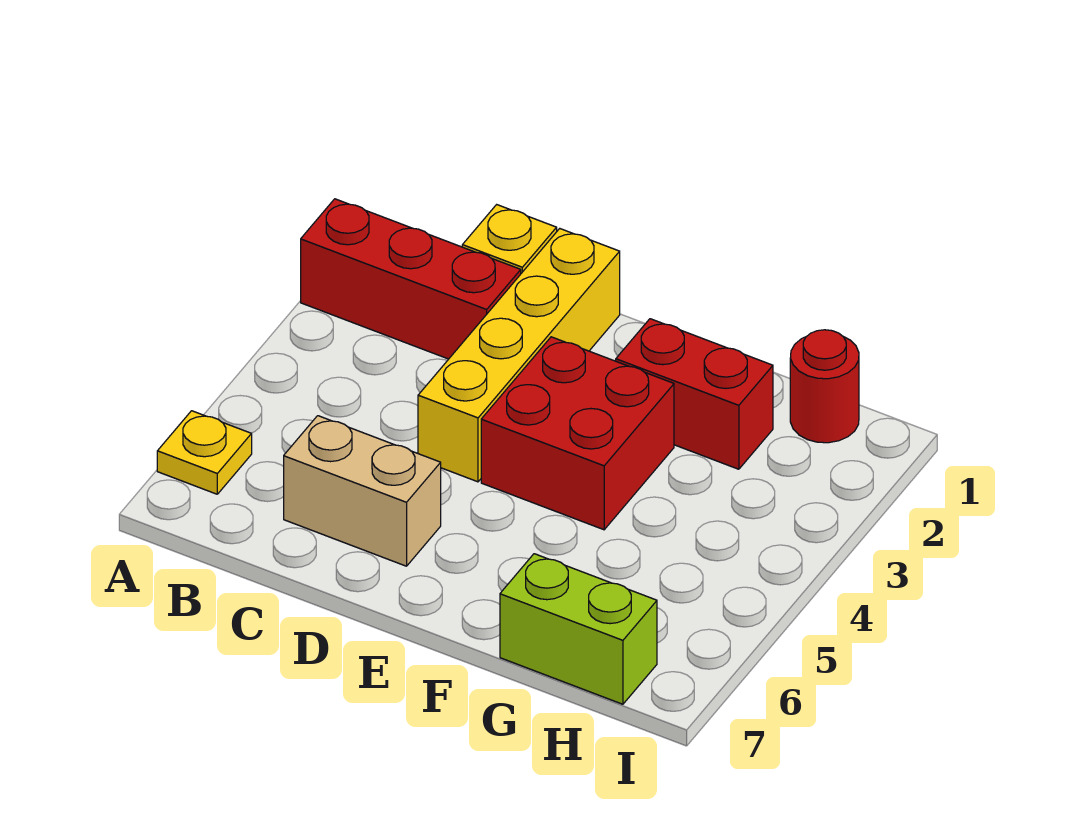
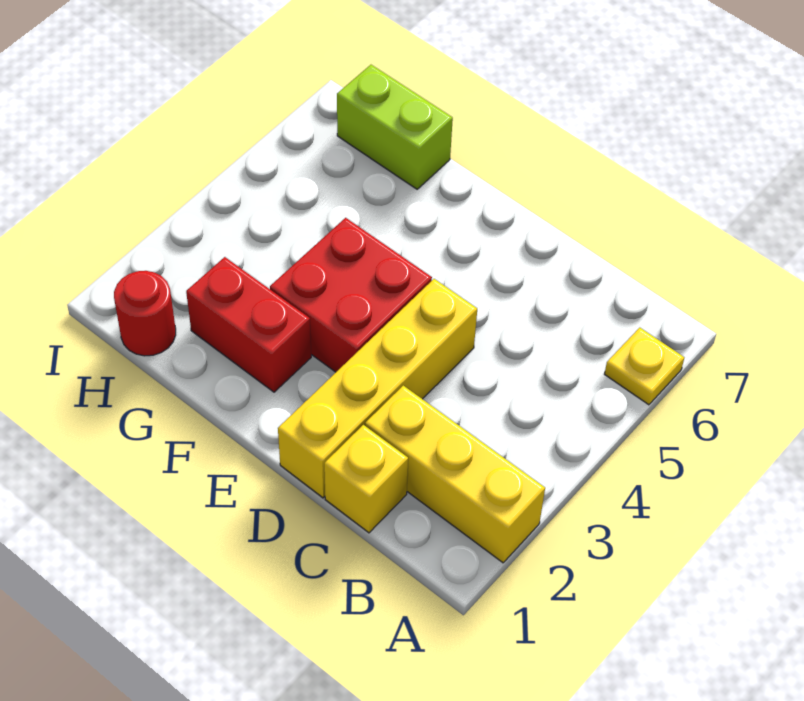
red brick A2:C2 level 1 -> yellow brick A2:C2 level 1
tan brick C6:D6 level 1 -> none

